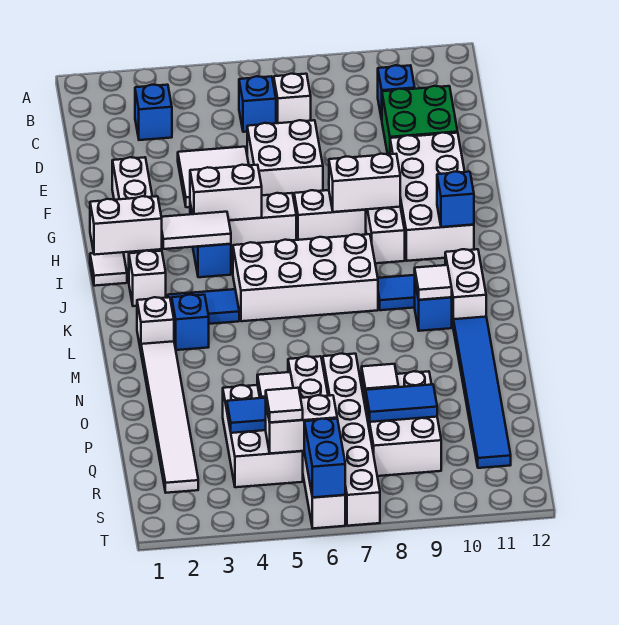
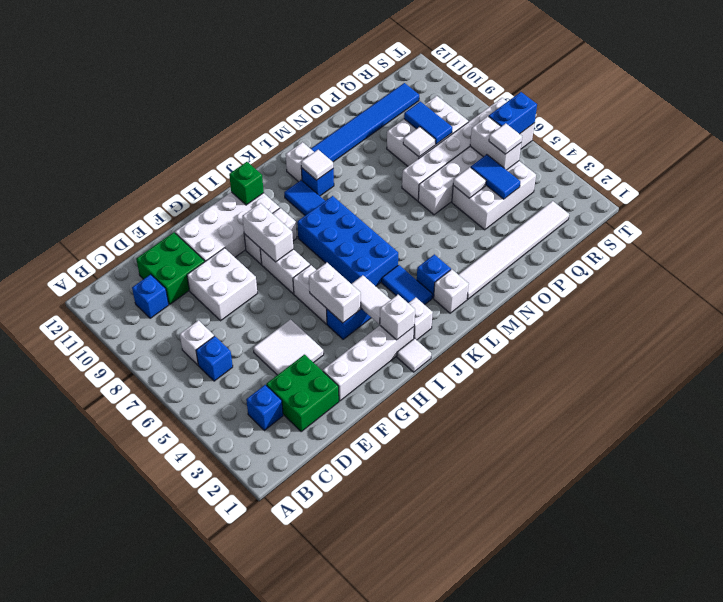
none -> green brick D2:E3 level 1
white brick E6:F7 level 1 -> white brick E8:F9 level 1
white brick I1:I2 level 2 -> white brick I2 level 2
blue brick I11 level 2 -> green brick I11 level 2
white brick J5:K8 level 1 -> blue brick J5:K8 level 1
white brick K11:L11 level 1 -> white brick L11 level 1

